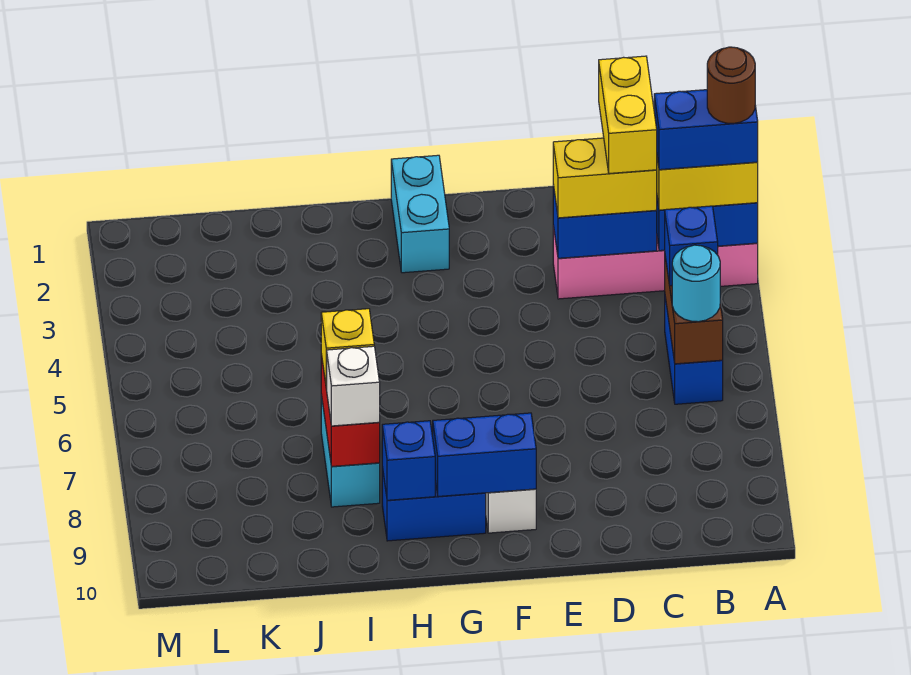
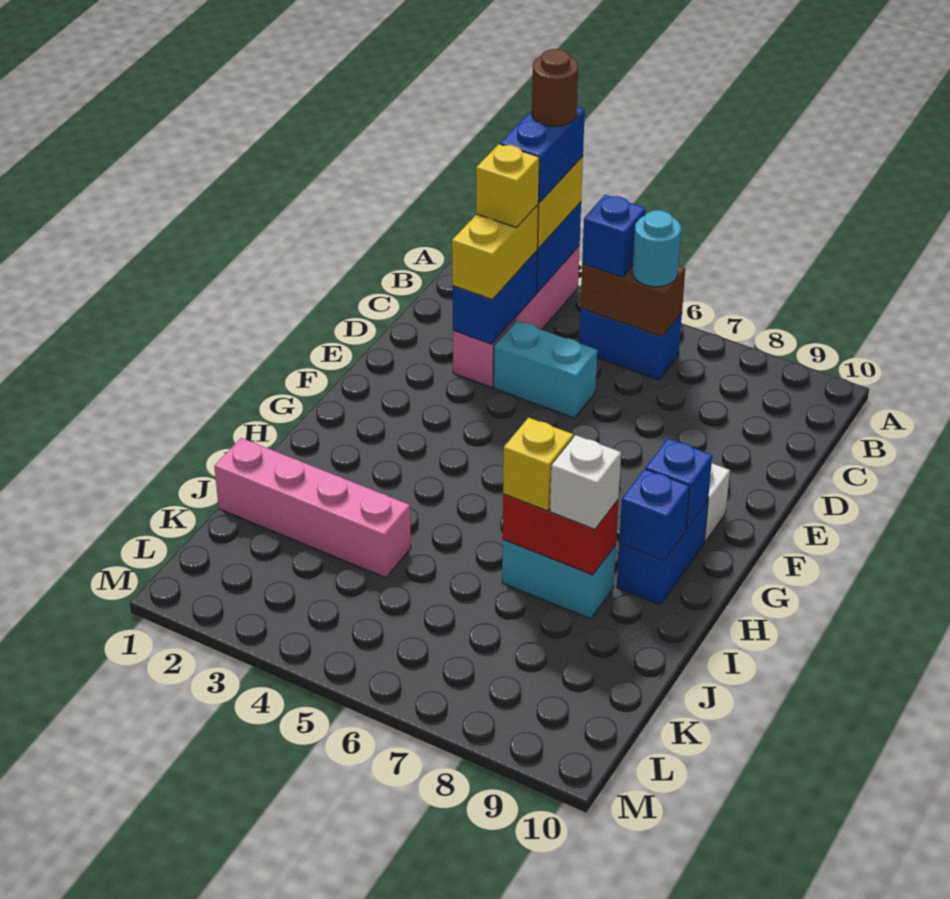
yellow brick C2:C3 level 4 -> yellow brick C3 level 4
blue brick F9:G9 level 2 -> blue brick G9 level 2
cyan brick G1:G2 level 1 -> cyan brick D4:D5 level 1
none -> pink brick J1:J4 level 1

